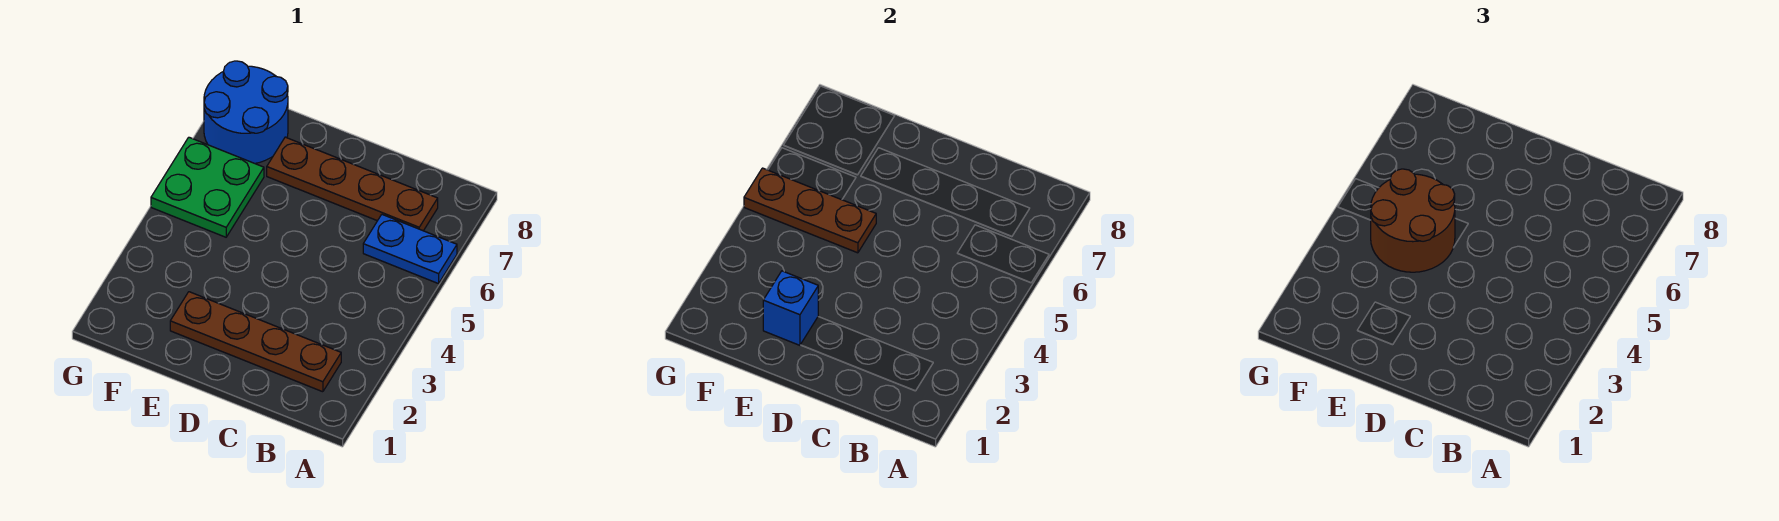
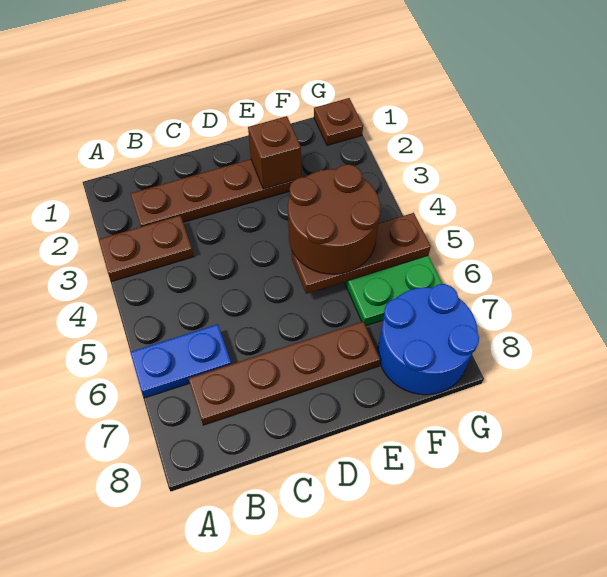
none -> brown plate A3:B3 level 1
blue brick E2 level 2 -> brown brick E2 level 2
none -> brown plate G1 level 1

